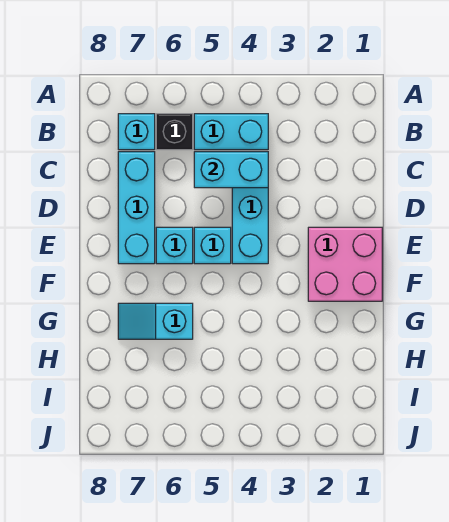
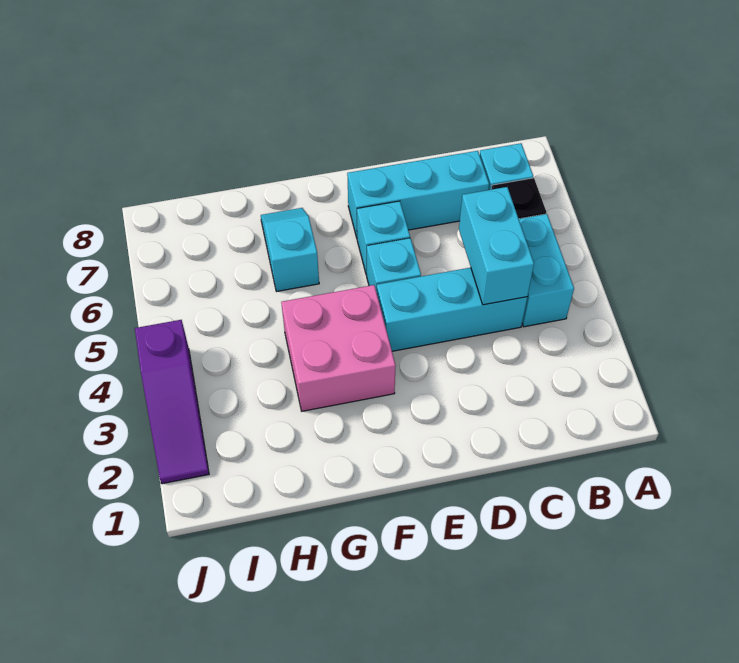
pink brick E1:F2 level 1 -> pink brick F3:G4 level 1
none -> purple slope J2:J4 level 1 top 4

